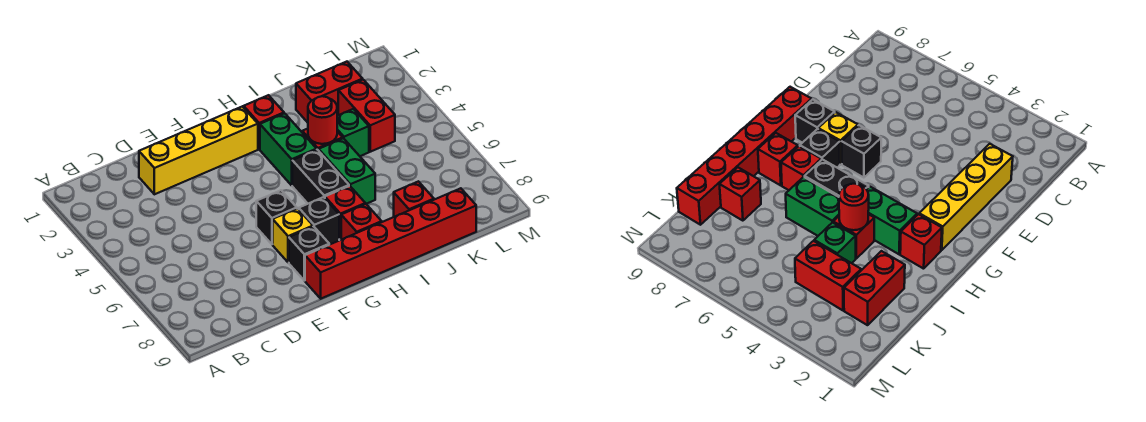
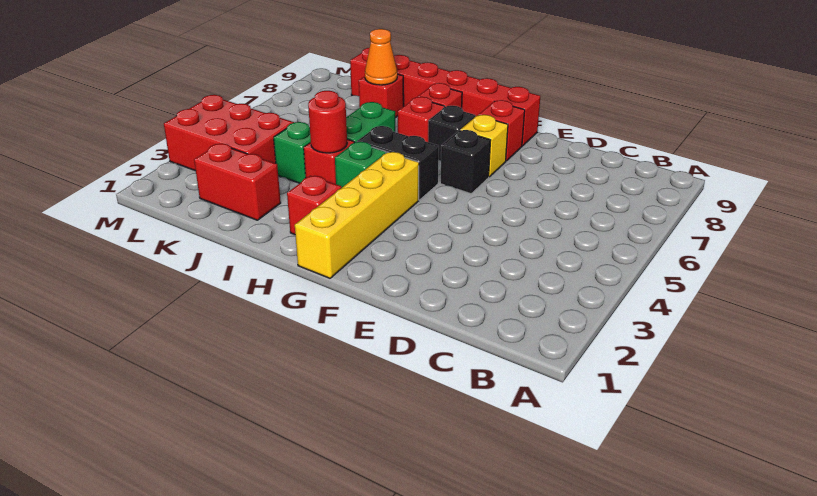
yellow brick D2:G2 level 1 -> yellow brick G1:G4 level 1
black brick F8 level 1 -> red brick F8 level 1
green brick H3:H4 level 1 -> green brick H4 level 1
black brick H5:H6 level 1 -> black brick G5:H5 level 1
none -> orange cone J8 level 2
red brick K3:K4 level 1 -> red brick K3:M4 level 1

